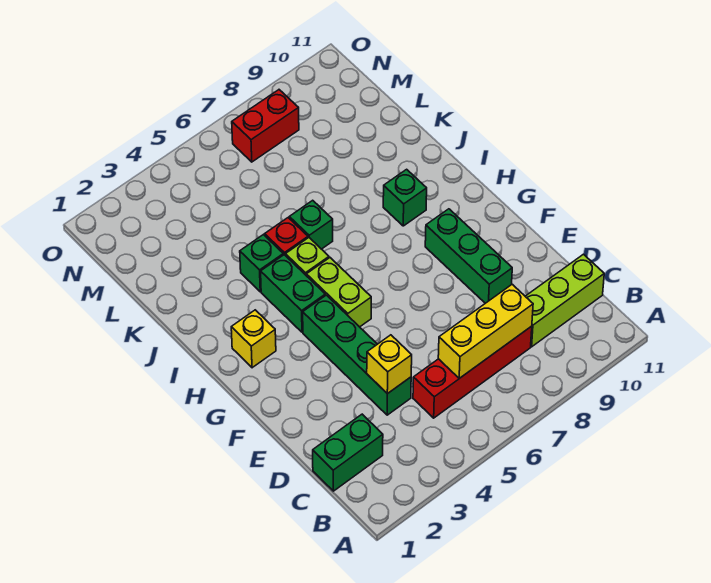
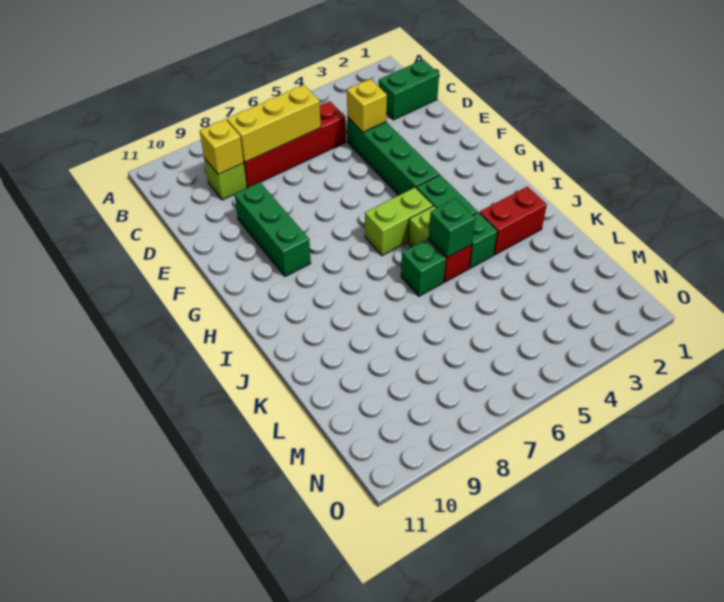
lime brick C9:C11 level 1 -> lime brick C9 level 1
lime brick G5:H5 level 1 -> lime brick H5:H6 level 1
yellow brick H2 level 1 -> yellow brick C9 level 2
green brick I9 level 1 -> green brick J5 level 2
red brick N7:N8 level 1 -> red brick J2:J3 level 1

